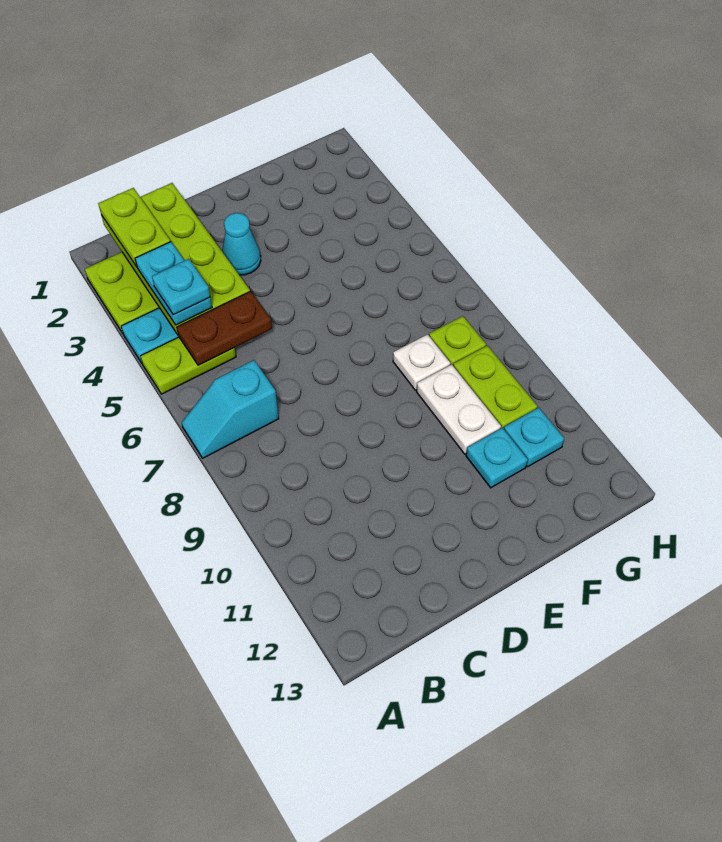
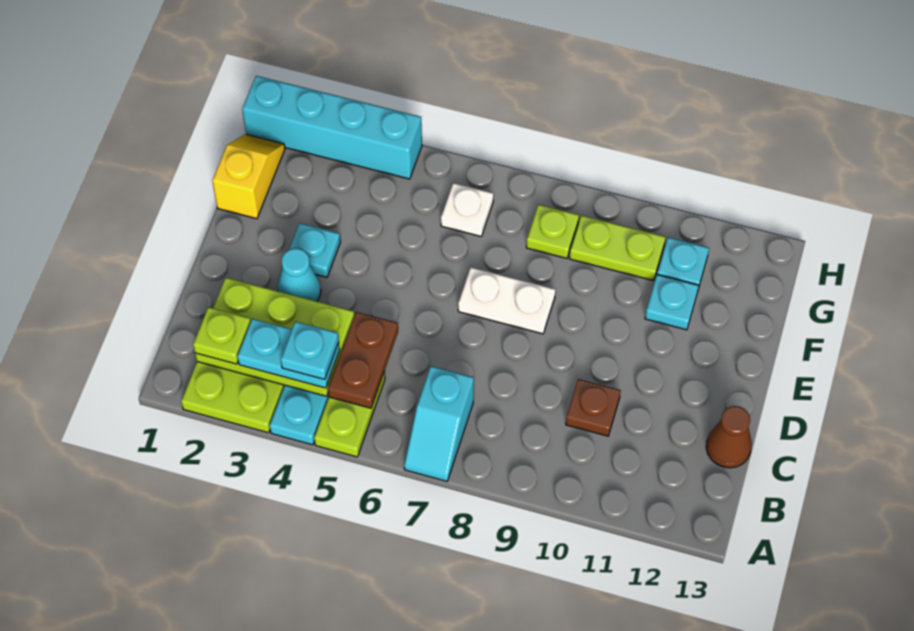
lime plate B1:C4 level 2 -> lime plate B2:C4 level 2
lime plate B1:B2 level 3 -> lime plate B2 level 3
none -> brown plate C10 level 1
none -> brown cone C13 level 1
none -> cyan plate E3 level 1
none -> yellow slope F1:G1 level 1 top F
white plate F8 level 1 -> white plate G6 level 1
white plate F9:F10 level 1 -> white plate E7:E8 level 1
none -> cyan brick H1:H4 level 1

